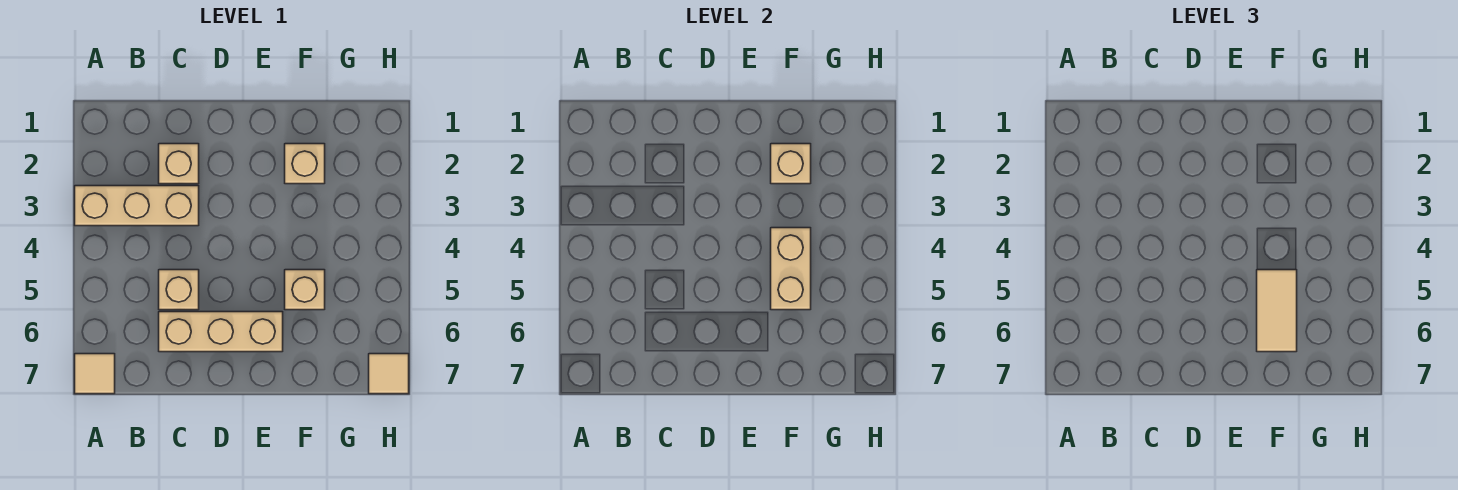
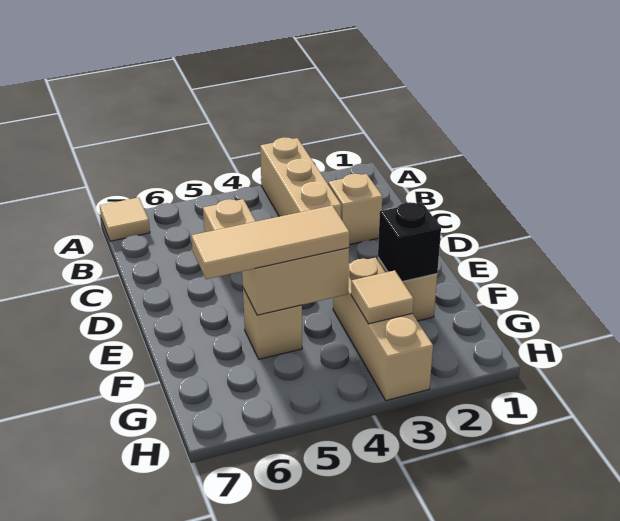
tan brick C6:E6 level 1 -> tan brick F3:H3 level 1
tan brick F2 level 2 -> black brick F2 level 2
tan tile F5:F6 level 3 -> tan tile F4:F6 level 3
tan tile H7 level 1 -> tan tile G3 level 2

